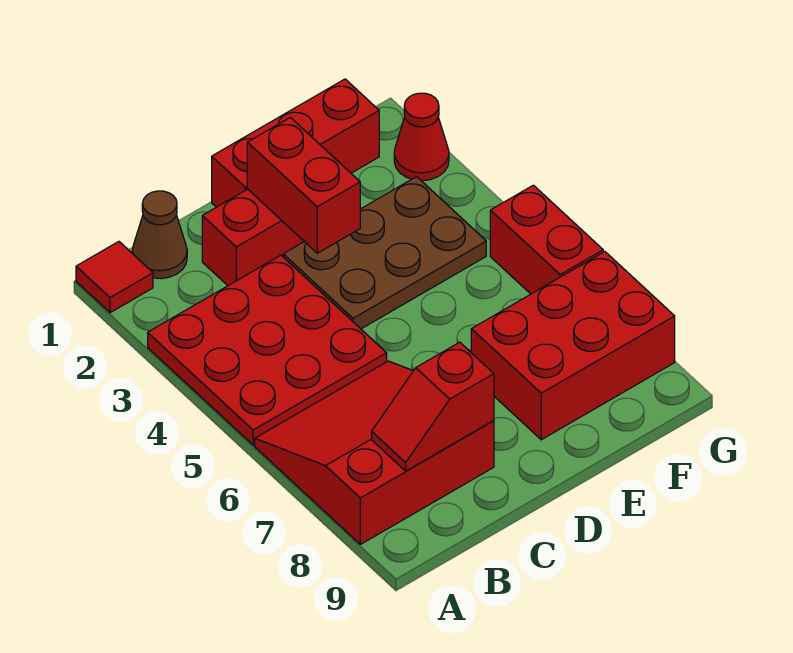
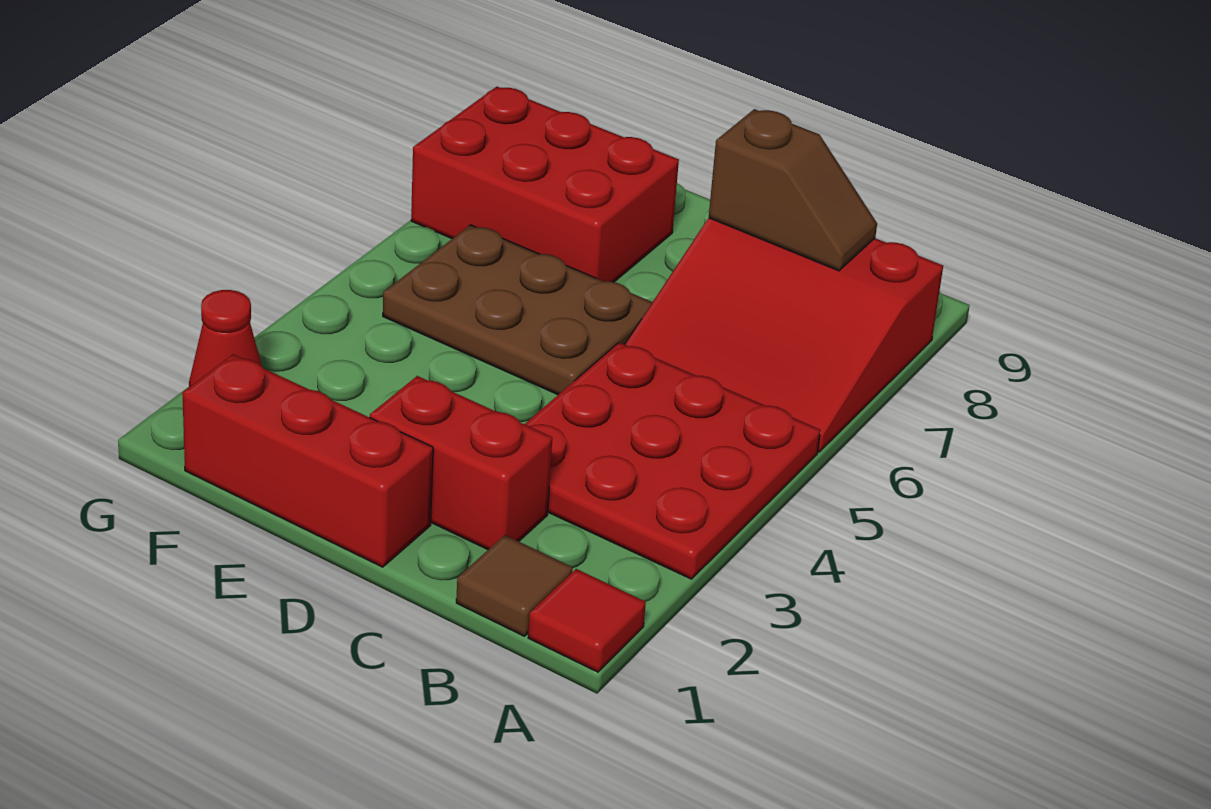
brown cone B1 level 1 -> brown tile B1 level 1
red slope B8:C8 level 2 top C -> brown slope B8:C8 level 2 top C
red brick D2:D3 level 2 -> none
brown plate D3:F4 level 1 -> brown plate D5:F6 level 1
red brick G5:G6 level 1 -> none

